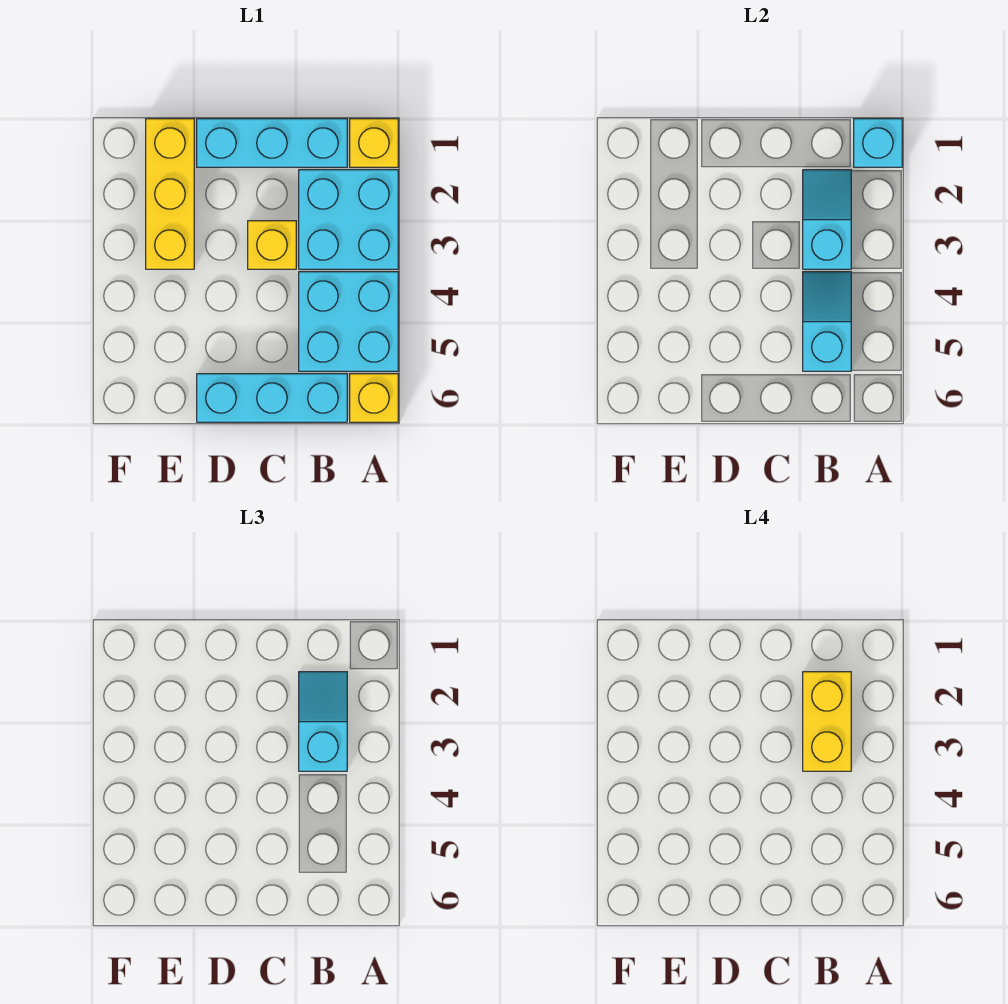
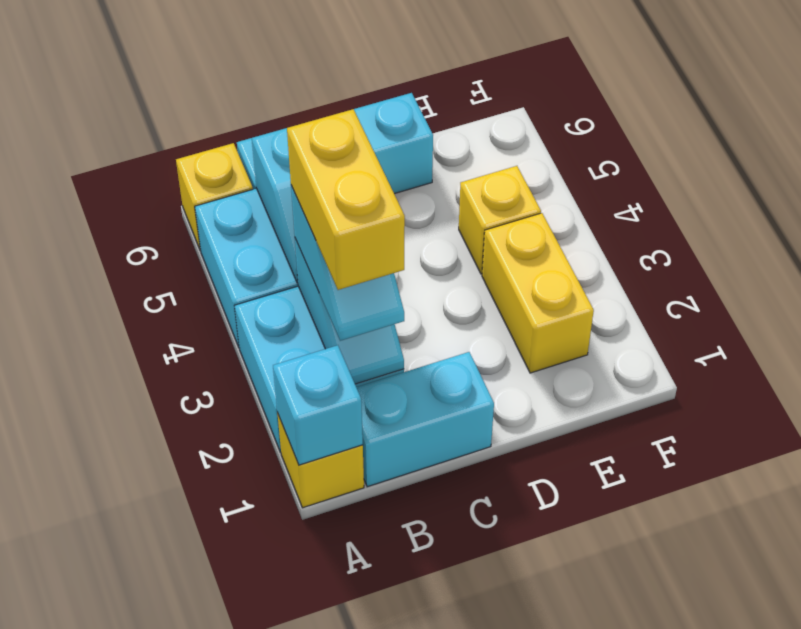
cyan brick B1:D1 level 1 -> cyan brick B1:C1 level 1
yellow brick C3 level 1 -> yellow brick E4 level 1
yellow brick E1:E3 level 1 -> yellow brick E2:E3 level 1

